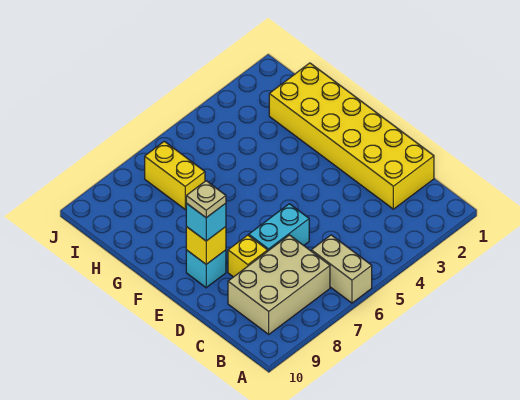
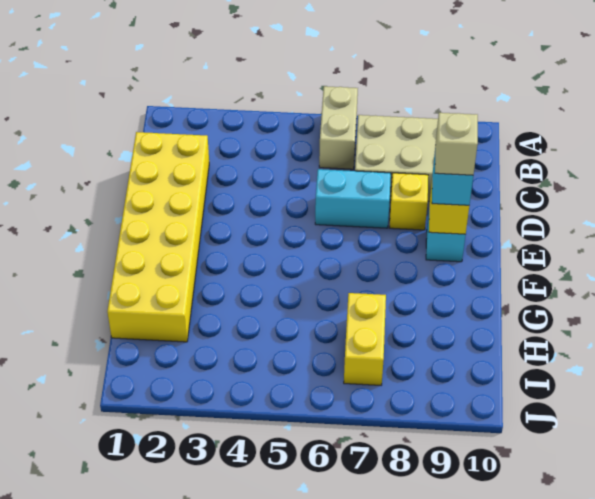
tan plate E9 level 4 -> tan brick E9 level 4

